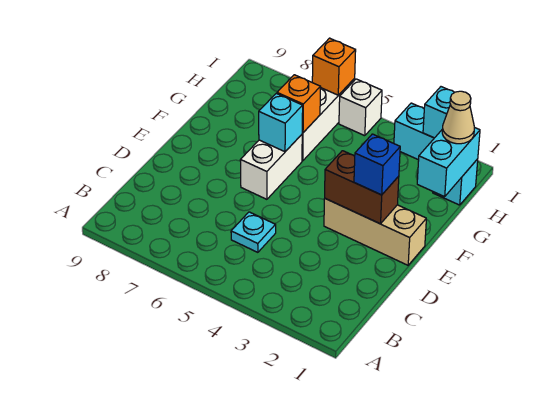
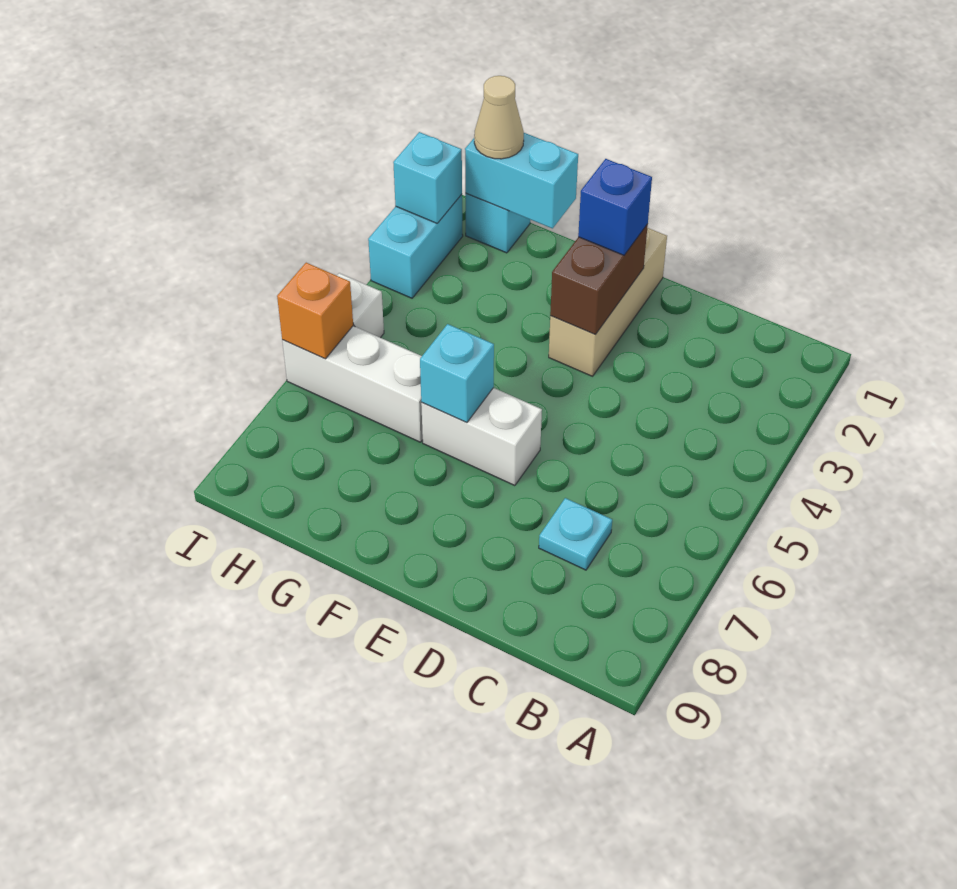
cyan plate C5 level 1 -> cyan plate C7 level 1
orange brick G6 level 2 -> none

